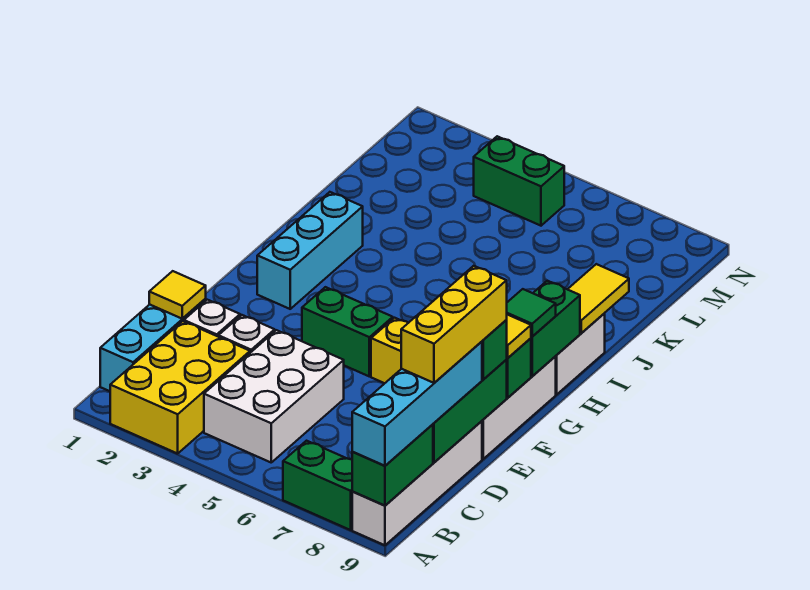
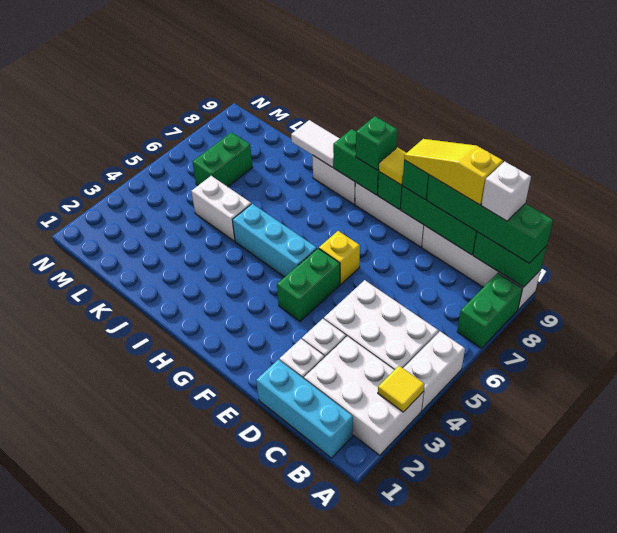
yellow brick A2:C3 level 1 -> white brick A2:C3 level 1
none -> white brick A4:A5 level 1
cyan brick A9:D9 level 3 -> green brick A9:D9 level 3
none -> white brick B9 level 4
yellow brick C9:E9 level 4 -> yellow slope C9:E9 level 4 top C
yellow tile D1 level 2 -> yellow tile A3 level 2
cyan brick G2:I2 level 1 -> cyan brick G5:I5 level 1
green tile G9 level 3 -> green brick G9 level 3
yellow tile I9:J9 level 2 -> white tile I9:J9 level 2
none -> white brick J5:K5 level 1
green brick M4:M5 level 1 -> green brick L6:L7 level 1

